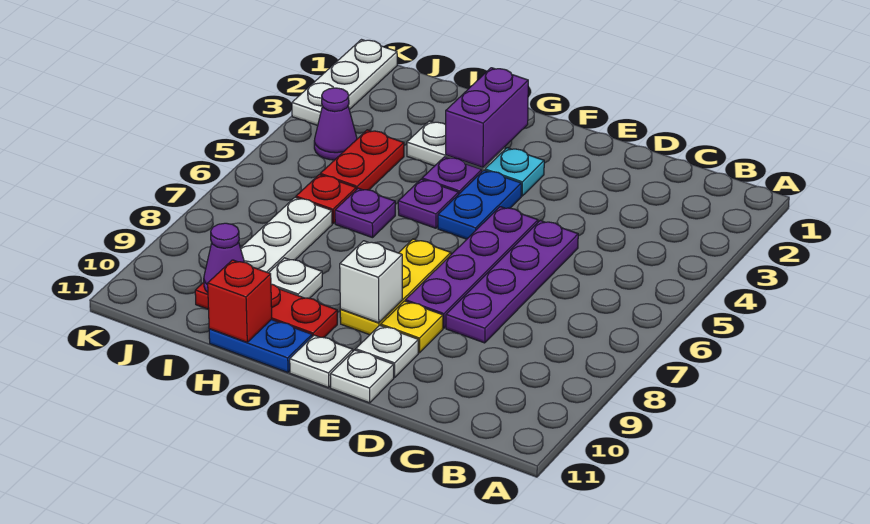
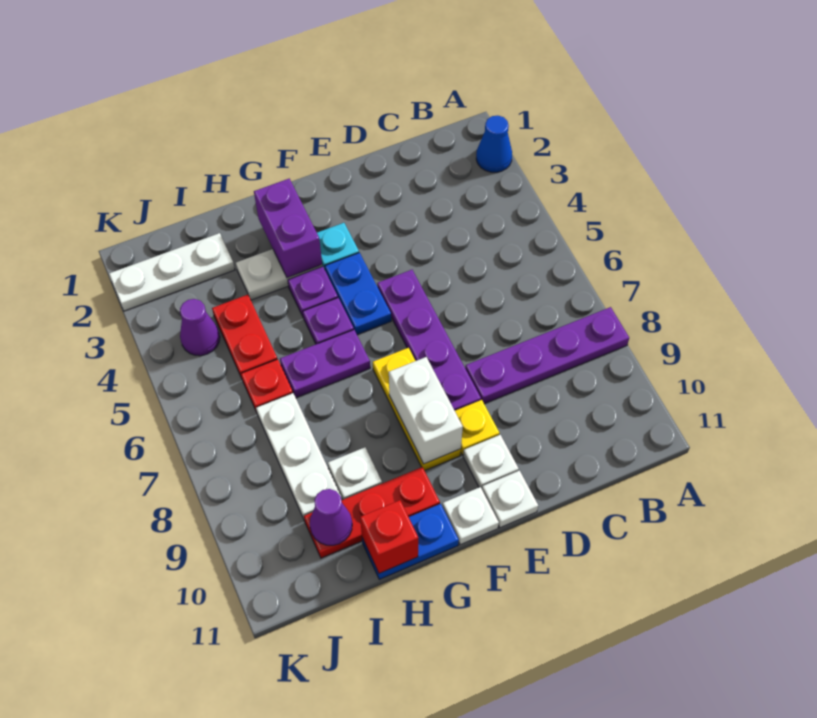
none -> blue cone A2 level 1
purple plate D5:D8 level 1 -> purple plate A8:D8 level 1
white brick F9 level 2 -> white brick F8:F9 level 2
purple plate H6 level 1 -> purple plate G6:H6 level 1
white plate K1:K3 level 1 -> white plate I2:K2 level 1

